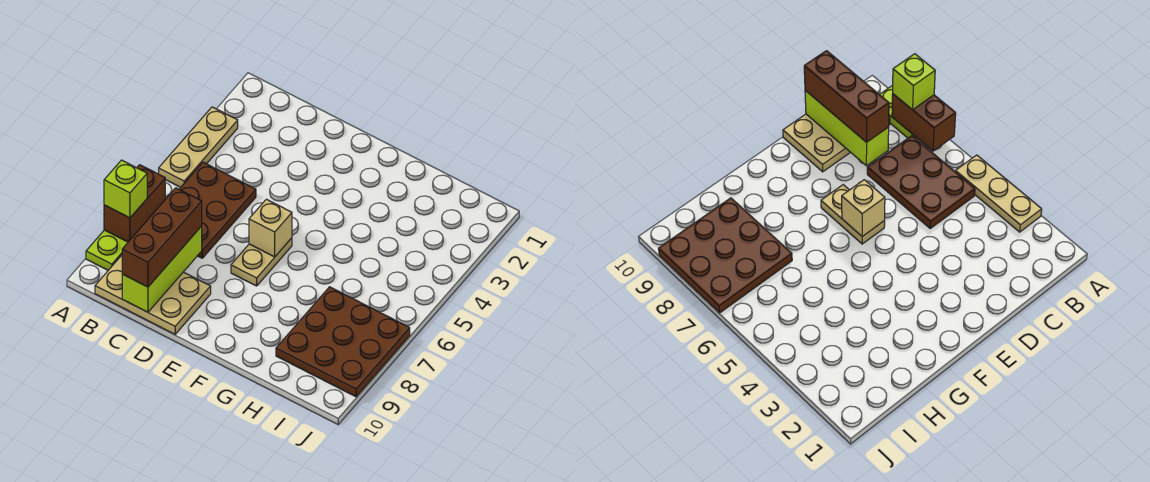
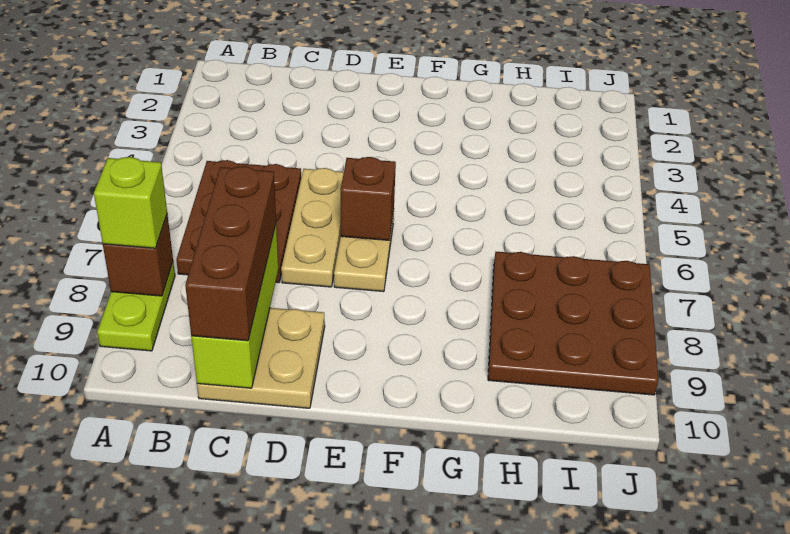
tan plate A3:A5 level 1 -> tan plate D5:D7 level 1
brown brick A7:A8 level 2 -> brown brick A8 level 2
tan plate B9:D10 level 1 -> tan plate C9:D10 level 1
tan brick E6 level 2 -> brown brick E6 level 2

